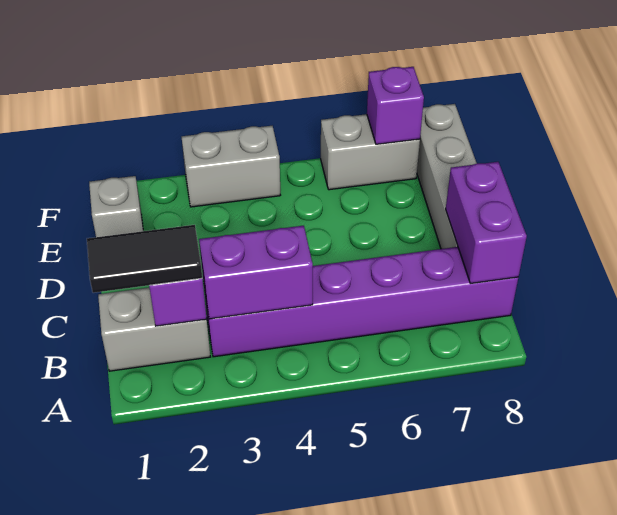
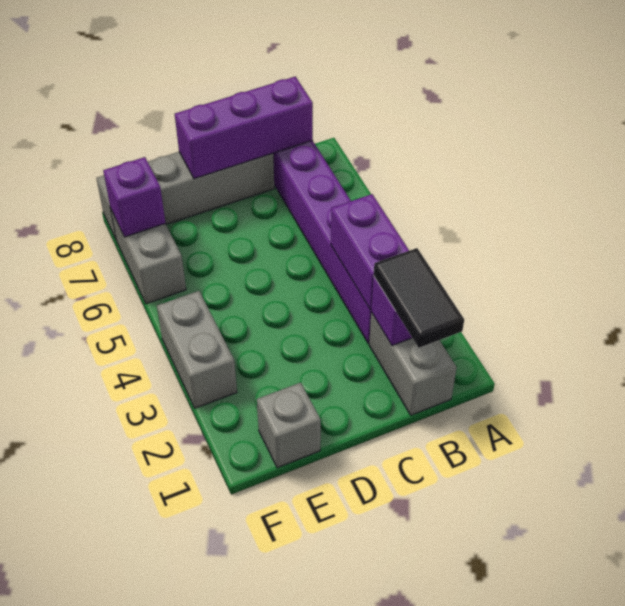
purple brick B8:C8 level 2 -> purple brick B8:D8 level 2

